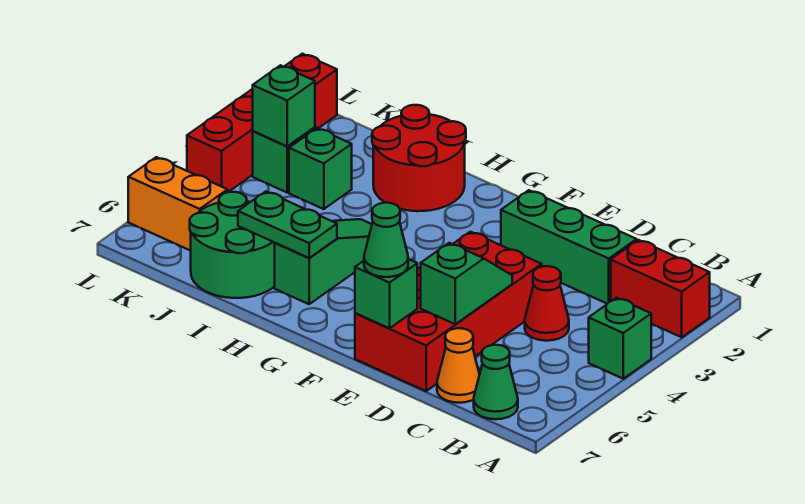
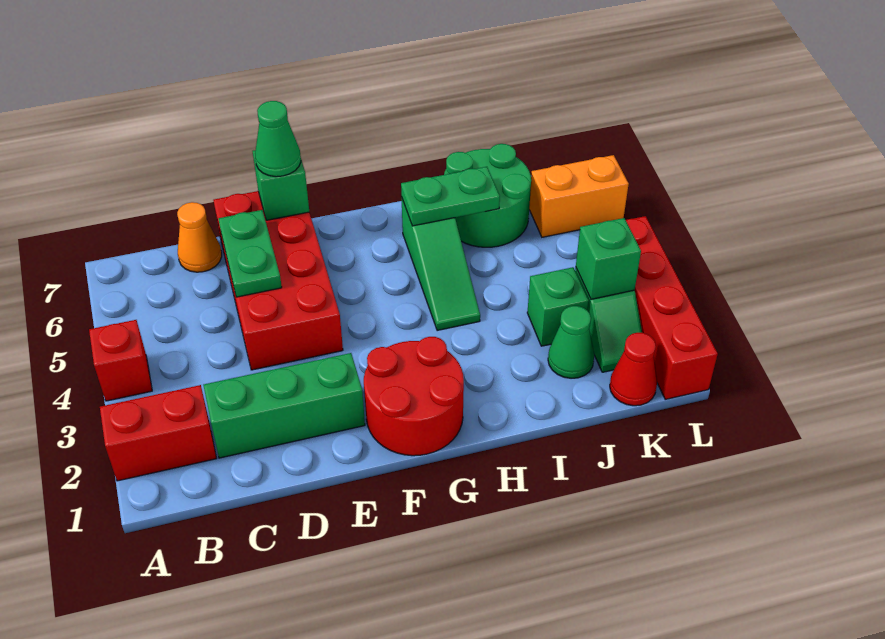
green brick A4 level 1 -> red brick A4 level 1
green cone B7 level 1 -> green cone J2 level 1
red cone C4 level 1 -> red cone K1 level 1
green slope D5:D6 level 2 top 6 -> green plate D5:D6 level 2
red round brick H1:I2 level 1 -> red round brick F1:G2 level 1

